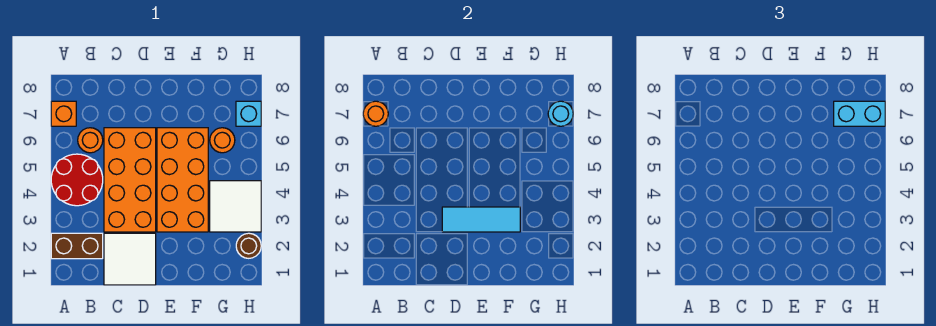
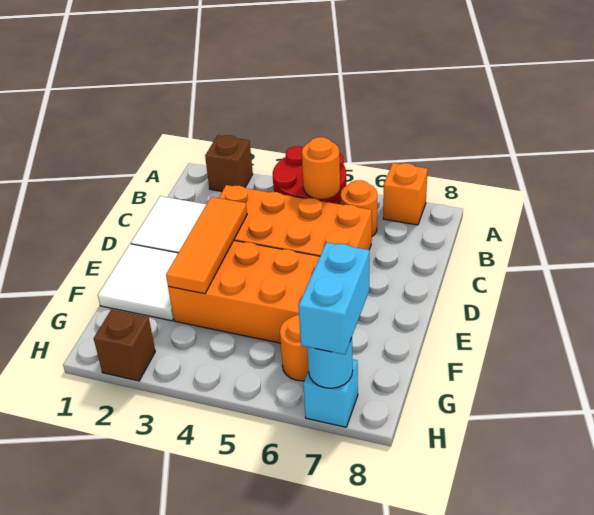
brown brick A2:B2 level 1 -> brown brick A2 level 1
orange round brick A7 level 2 -> orange round brick B5 level 2
cyan tile D3:F3 level 2 -> orange tile D3:F3 level 2
white tile G3:H4 level 1 -> white tile E1:F2 level 1
brown round brick H2 level 1 -> brown brick H2 level 1

